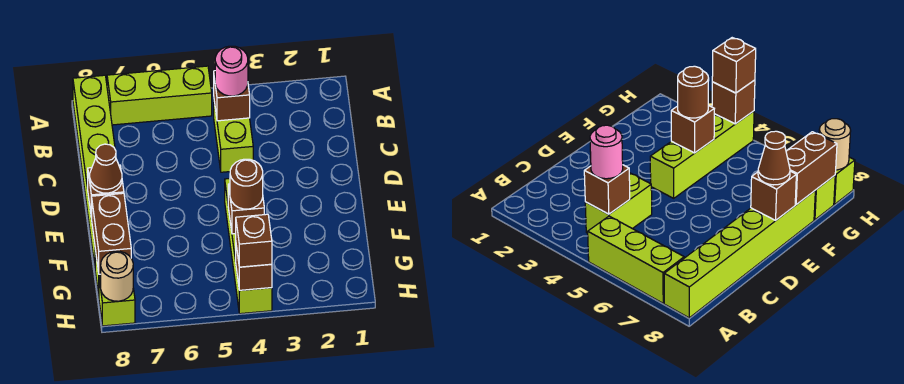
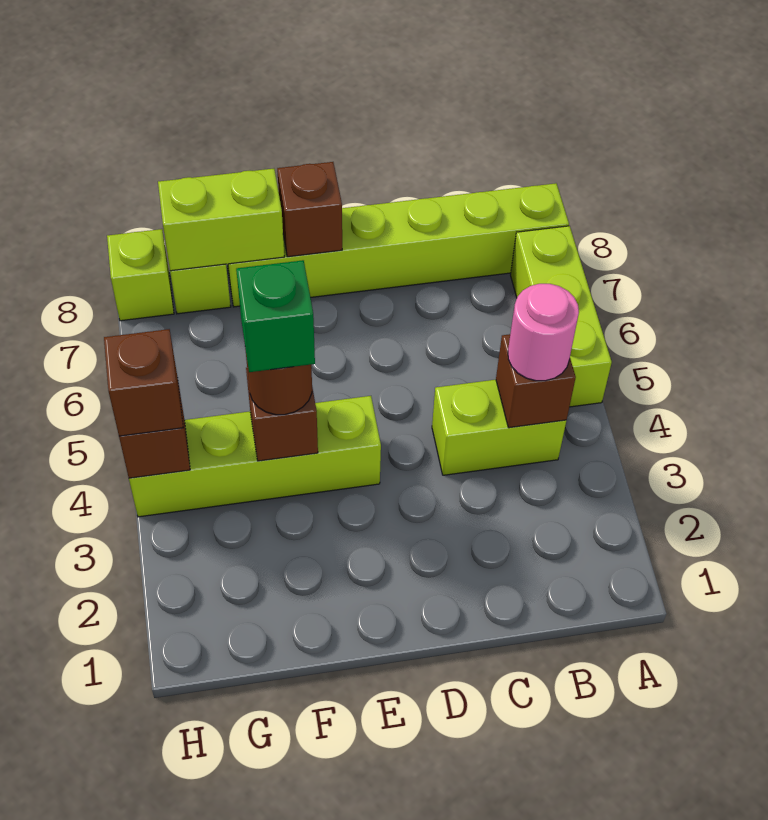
brown cone E8 level 3 -> none
none -> green brick F4 level 4
brown brick F8:G8 level 2 -> lime brick F8:G8 level 2
tan round brick H8 level 2 -> none

